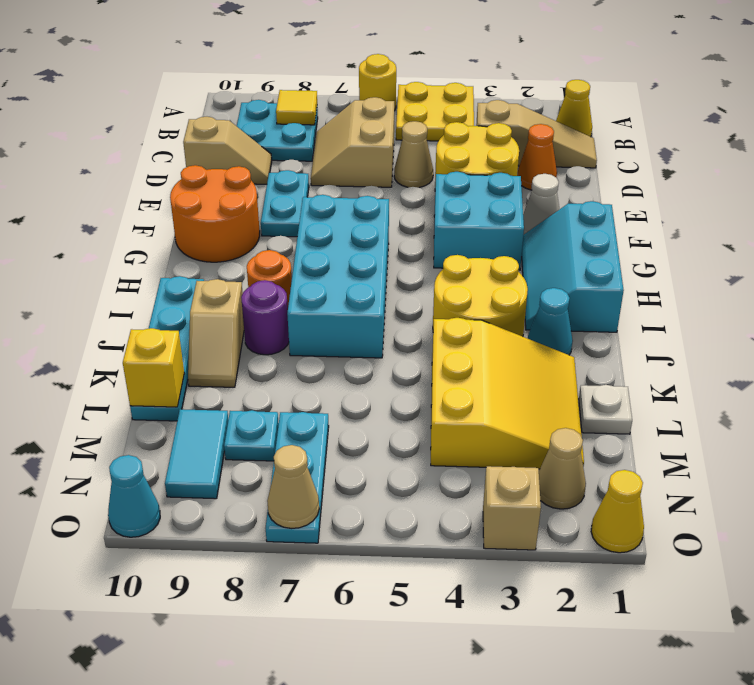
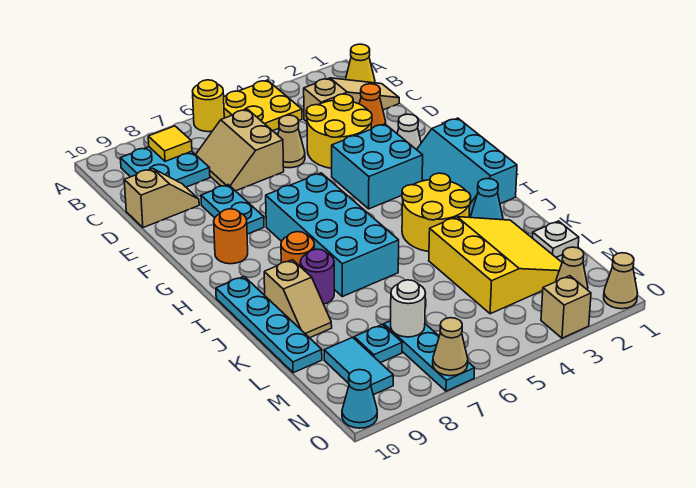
orange round brick F9:G10 level 1 -> orange round brick G9 level 1
yellow brick L10 level 2 -> none
none -> white round brick M7 level 2
yellow cone O1 level 1 -> tan cone O1 level 1

